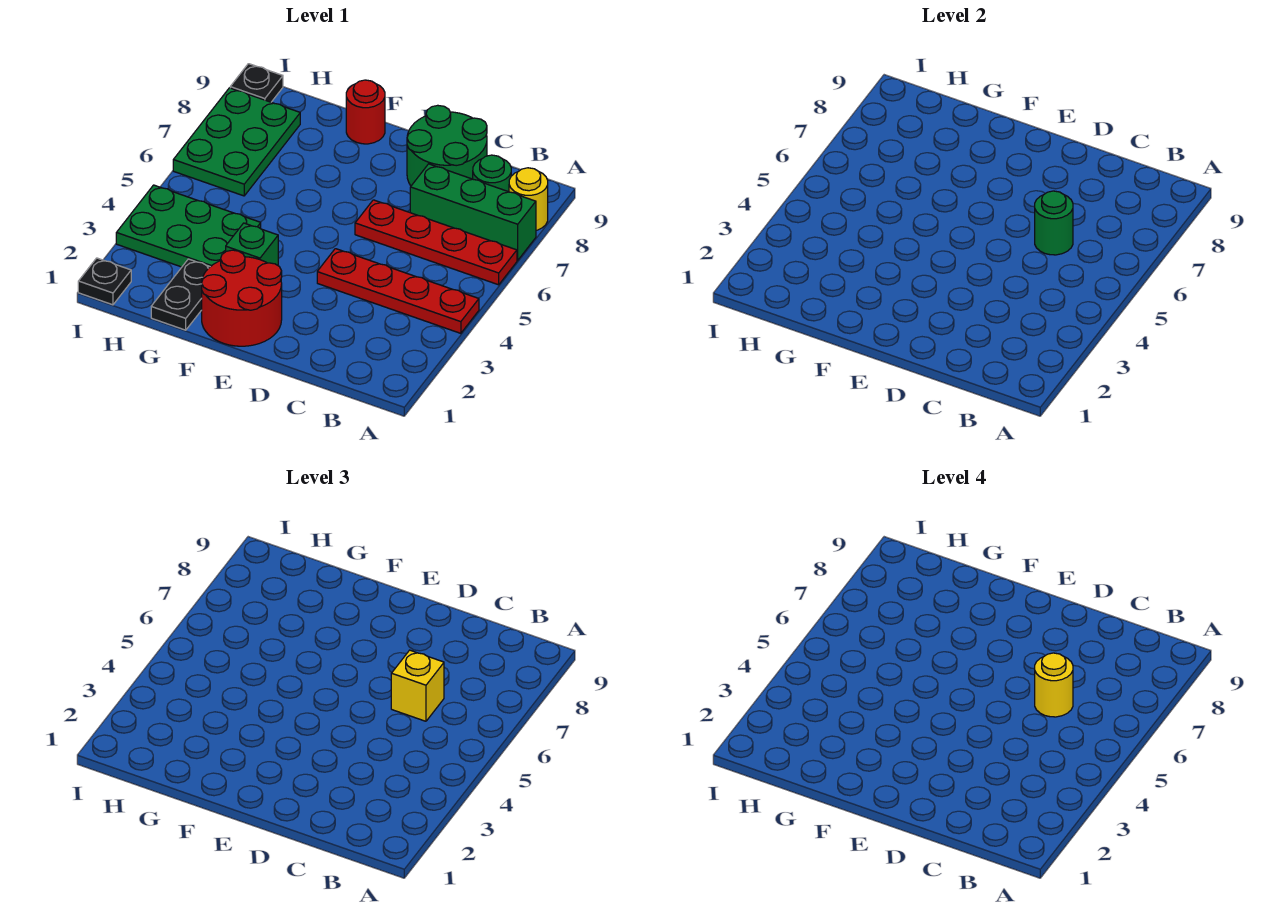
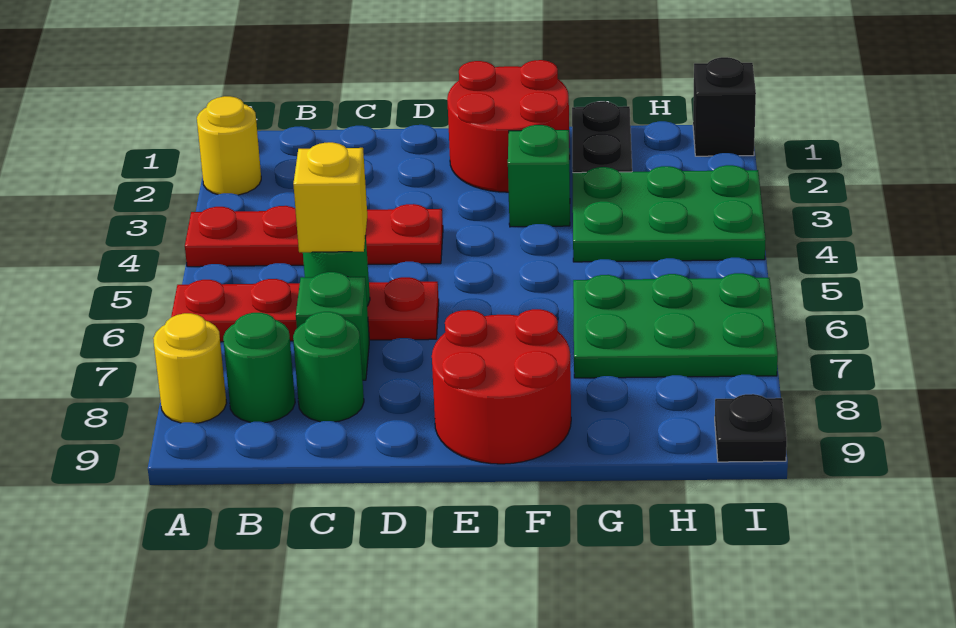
green brick A7:C7 level 1 -> green brick C7 level 1
yellow round brick C6 level 4 -> yellow round brick A2 level 1
green round brick C8:D9 level 1 -> green round brick C8 level 1
red round brick F9 level 1 -> red round brick E8:F9 level 1
green plate H6:I8 level 1 -> green plate G6:I7 level 1
black plate I1 level 1 -> black brick I1 level 1

